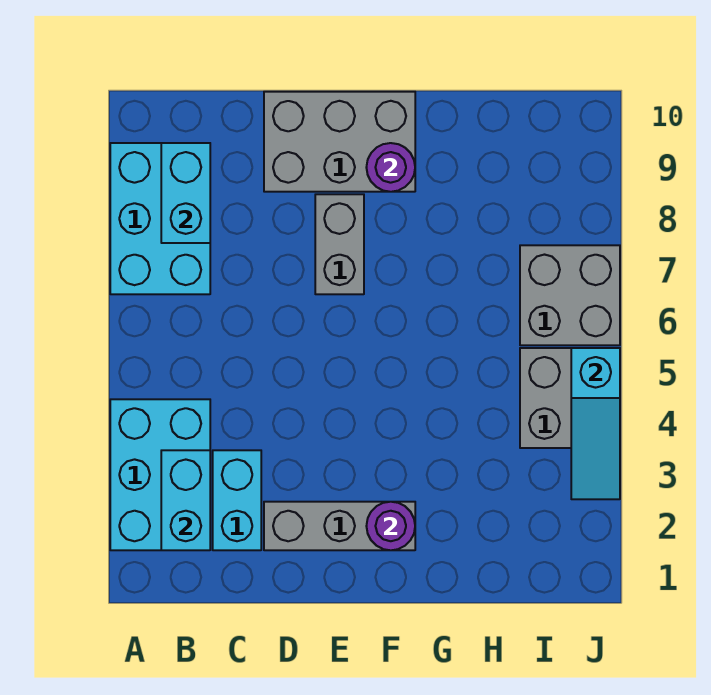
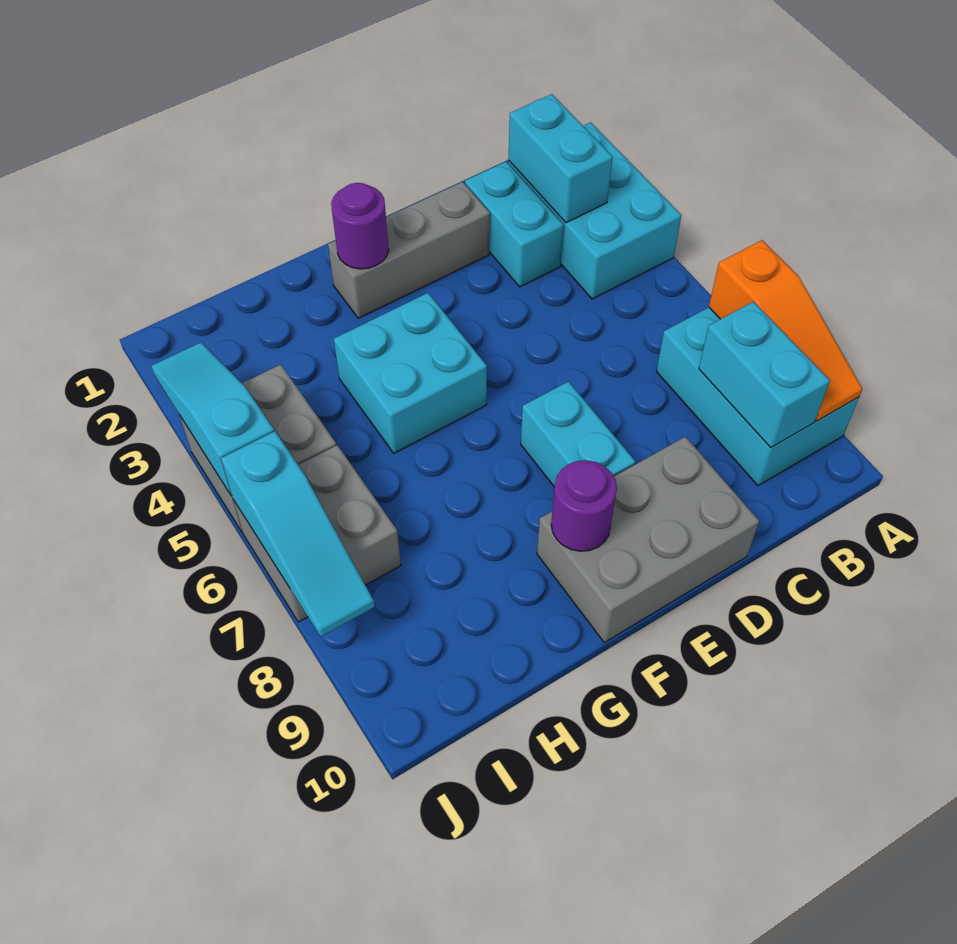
none -> orange slope A7:A9 level 2 top 7
grey brick E7:E8 level 1 -> cyan brick E7:E8 level 1
none -> cyan brick F4:G5 level 1
none -> cyan slope J6:J8 level 2 top 6

